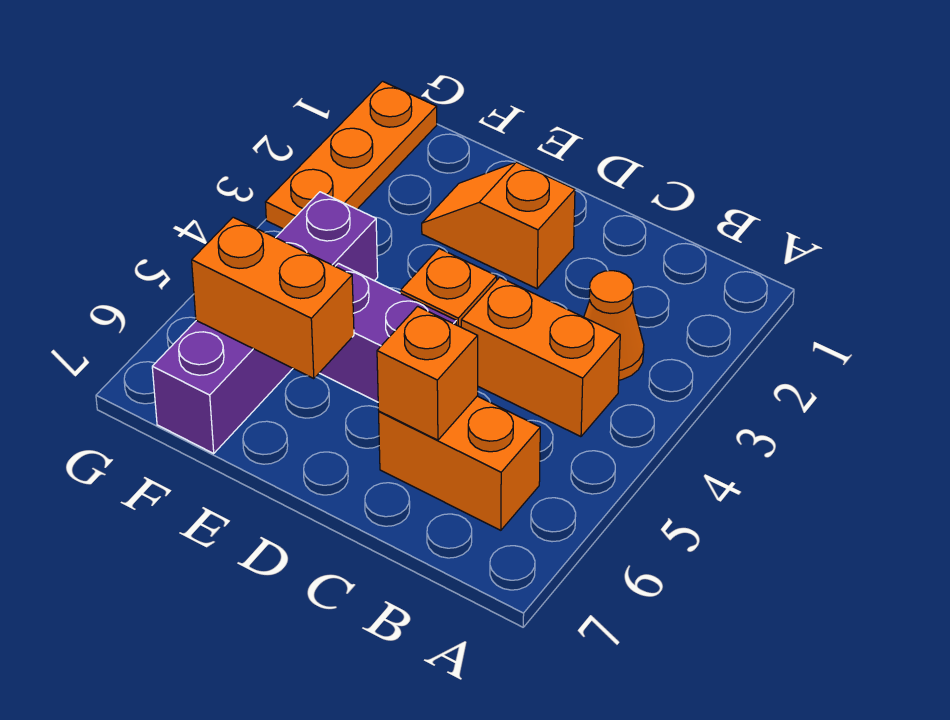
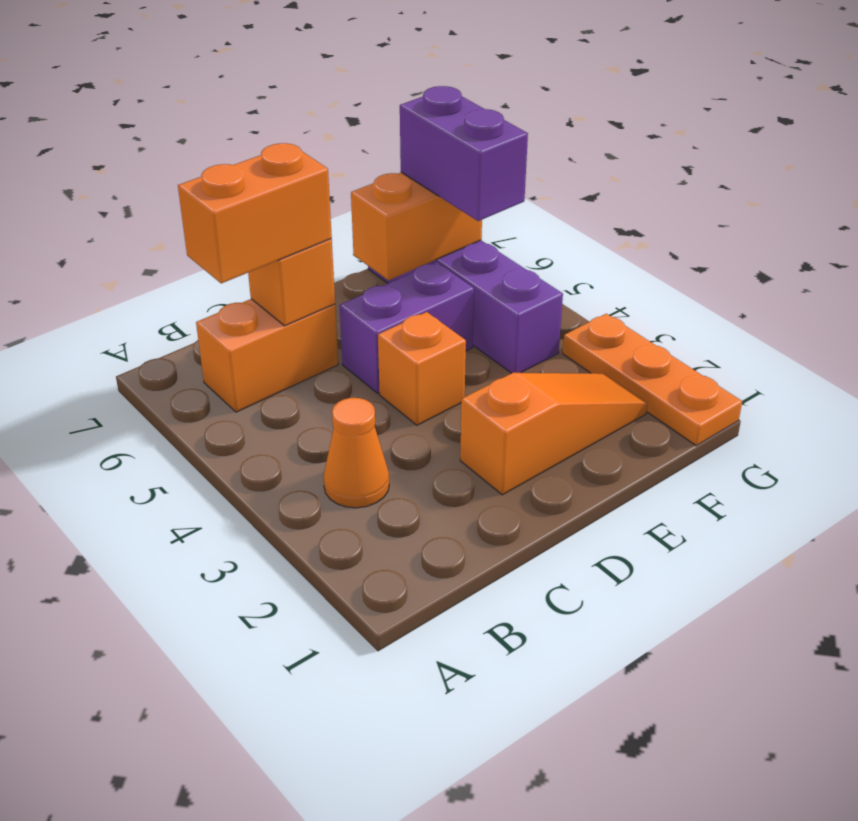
orange brick B4:C4 level 1 -> orange brick B6:C6 level 3
orange slope D2:E2 level 1 top D -> orange slope D2:F2 level 1 top D
none -> purple brick F5:F6 level 3

